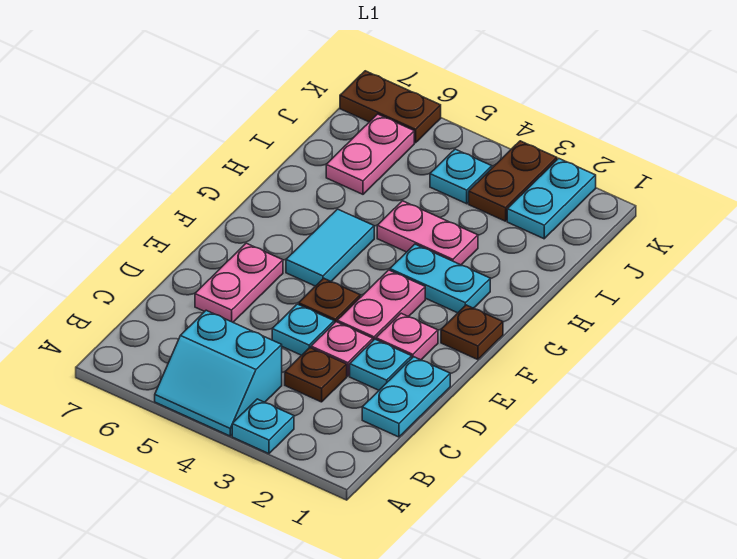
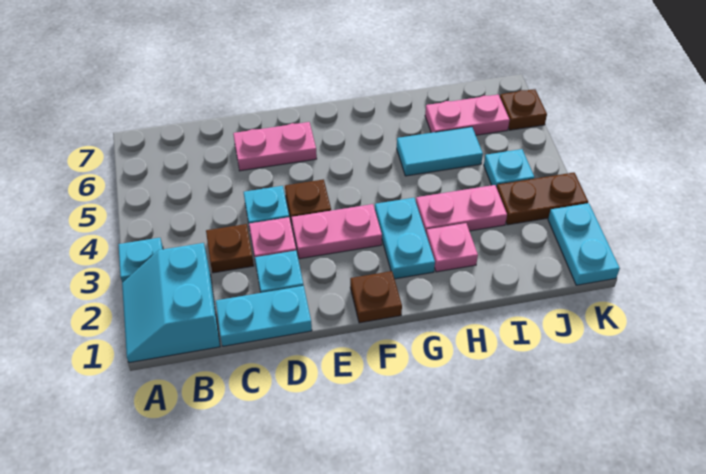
cyan slope A4:B5 level 1 top B -> cyan slope A1:B2 level 1 top B
pink plate E2 level 1 -> pink plate H2 level 1
cyan tile F5:G5 level 1 -> cyan tile H5:I5 level 1
pink plate H3:H4 level 1 -> pink plate H3:I3 level 1
cyan plate J2:K2 level 1 -> cyan plate K1:K2 level 1
brown plate K6:K7 level 1 -> brown plate K6 level 1

